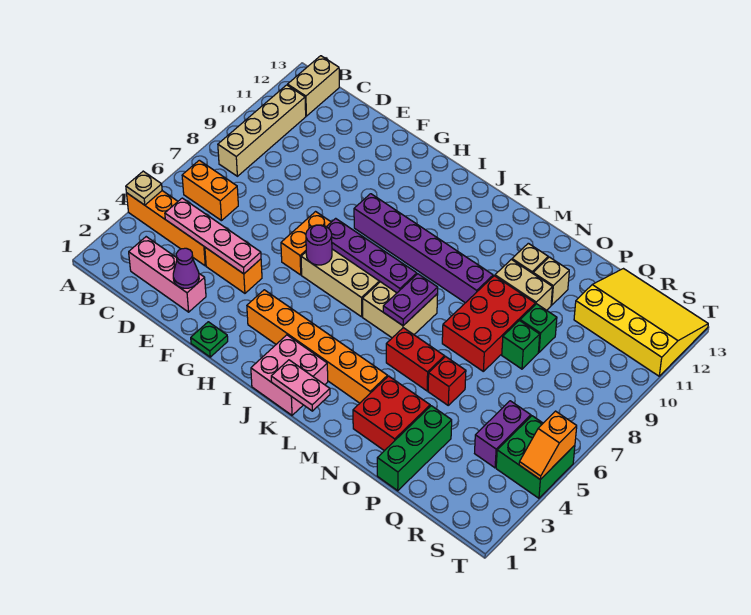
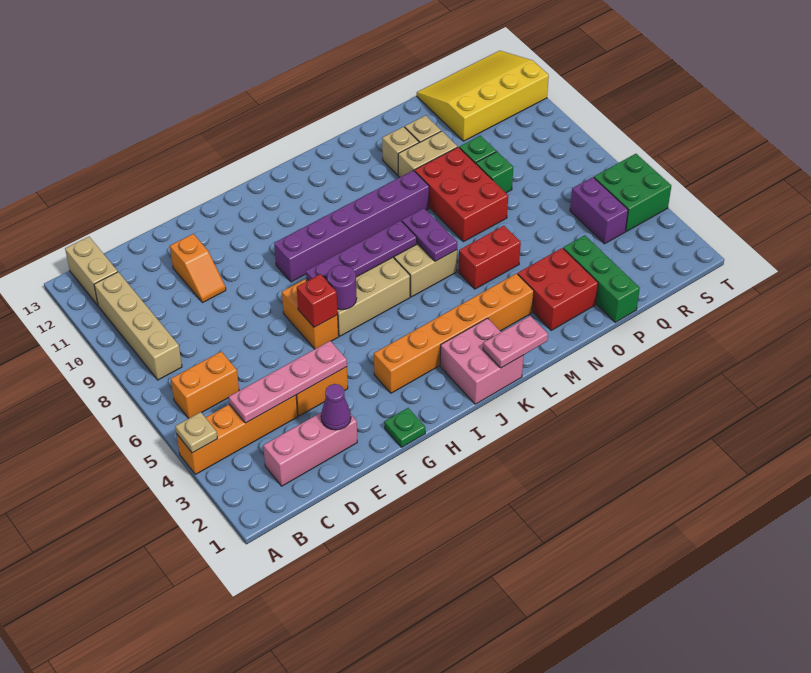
red brick O5 level 1 -> red brick G6 level 2
orange slope T4:T5 level 2 top 5 -> orange slope E10:E11 level 1 top 11

